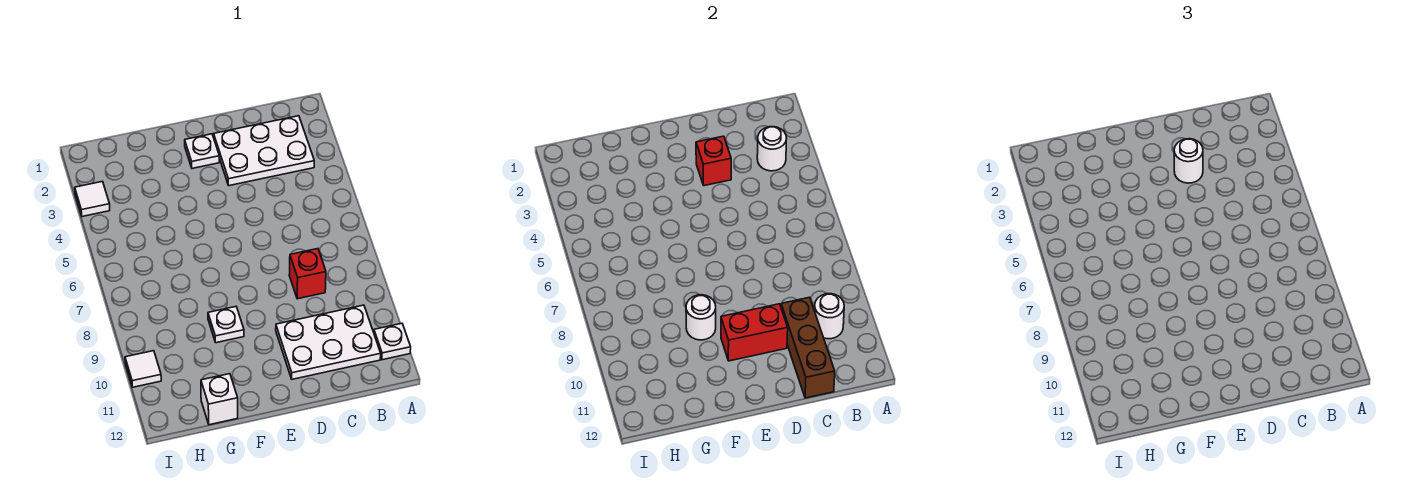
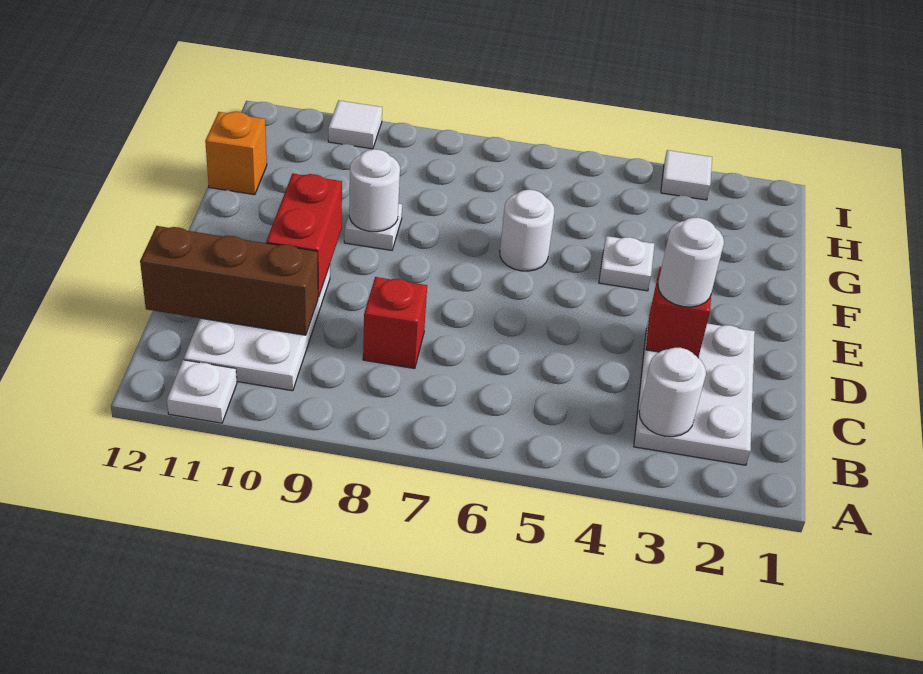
white round brick B10 level 2 -> white round brick F6 level 1
white plate E2 level 1 -> white plate F4 level 1
white brick G12 level 1 -> orange brick G12 level 1

